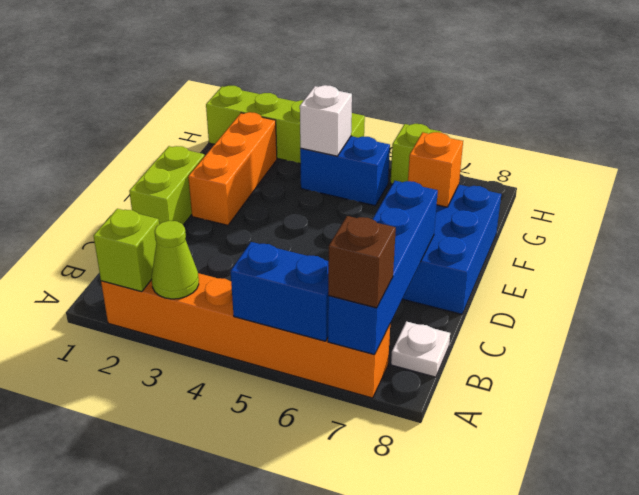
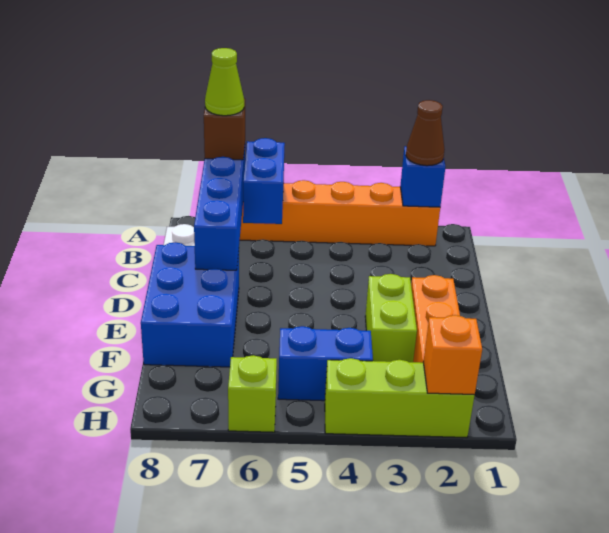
lime brick A2 level 2 -> blue brick A2 level 2
none -> brown cone A2 level 3
lime cone A3 level 2 -> lime cone A7 level 4
blue brick A5:A6 level 2 -> blue brick A6:B6 level 2
lime brick D1:E1 level 1 -> lime brick E3:F3 level 1
orange brick F7 level 2 -> orange brick H2 level 2
white brick G4 level 2 -> none
lime brick H1:H4 level 1 -> lime brick H2:H4 level 1

